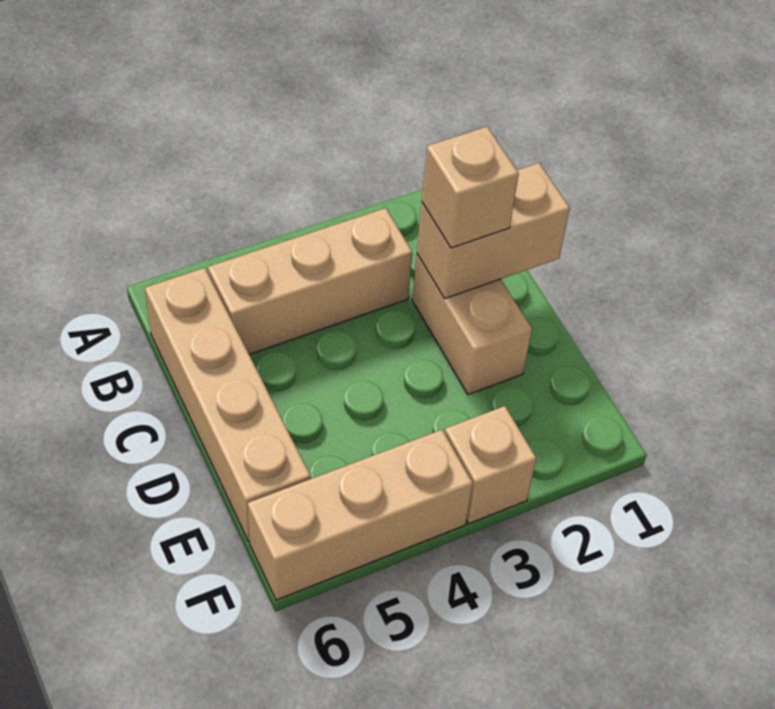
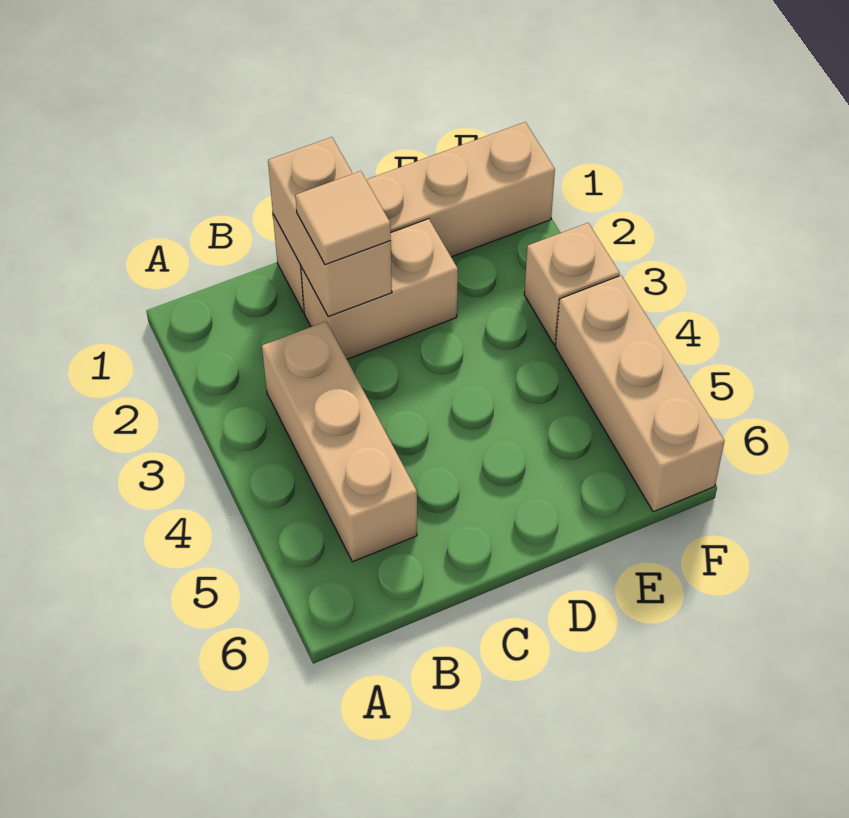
tan brick B6:E6 level 1 -> tan brick C1:F1 level 1
tan brick C2 level 3 -> tan tile C2 level 3

